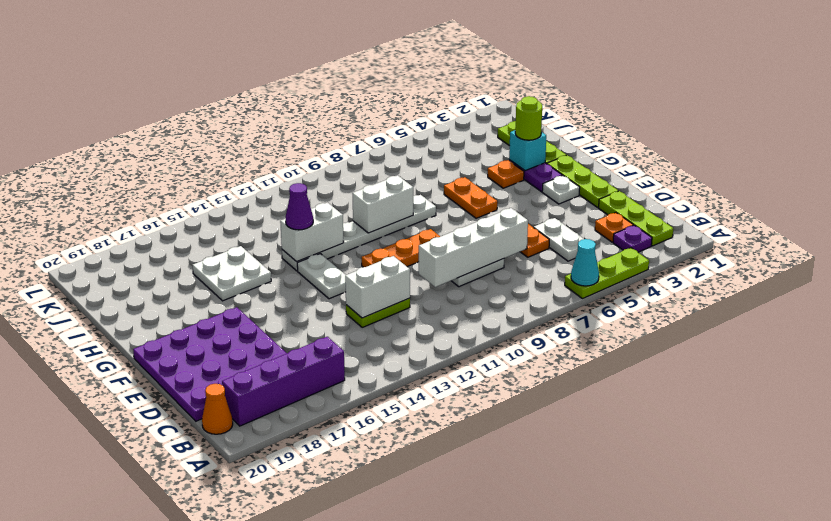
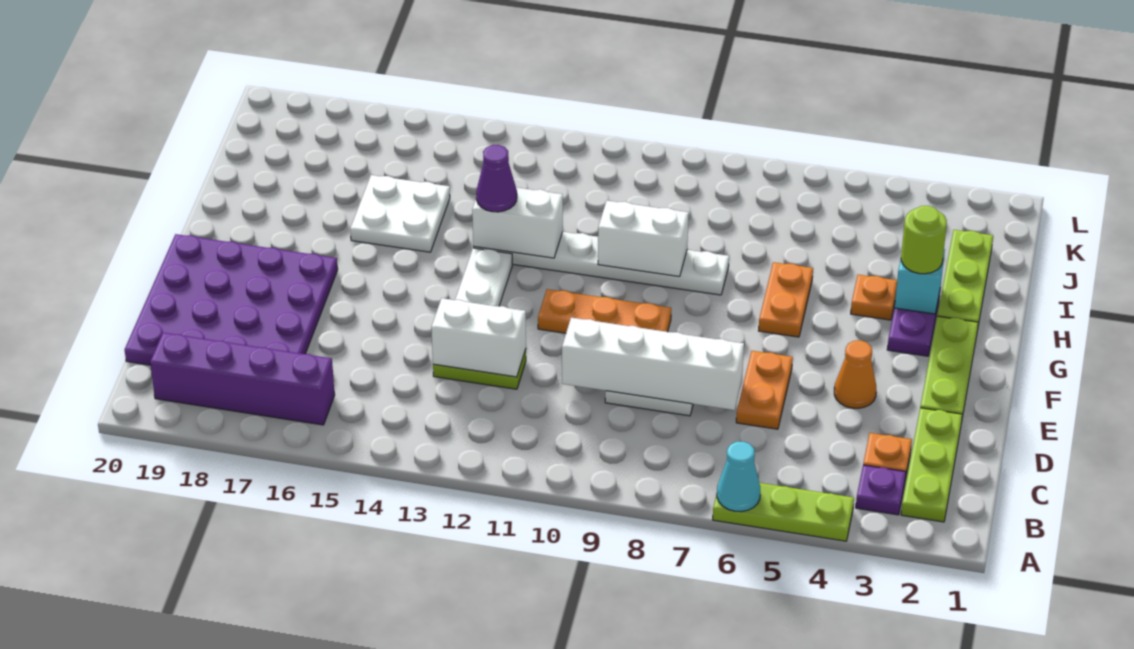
orange cone B20 level 1 -> orange cone E4 level 1
white plate C5:D5 level 1 -> none
white plate F3 level 1 -> none

